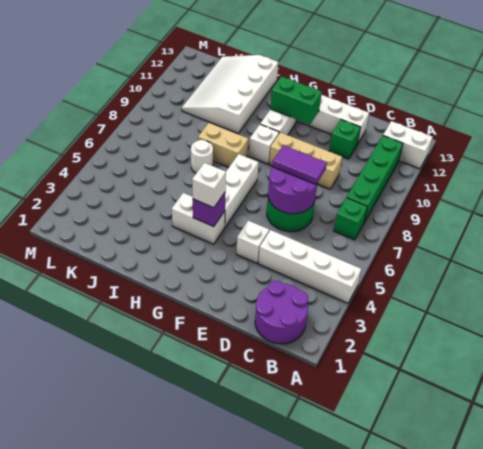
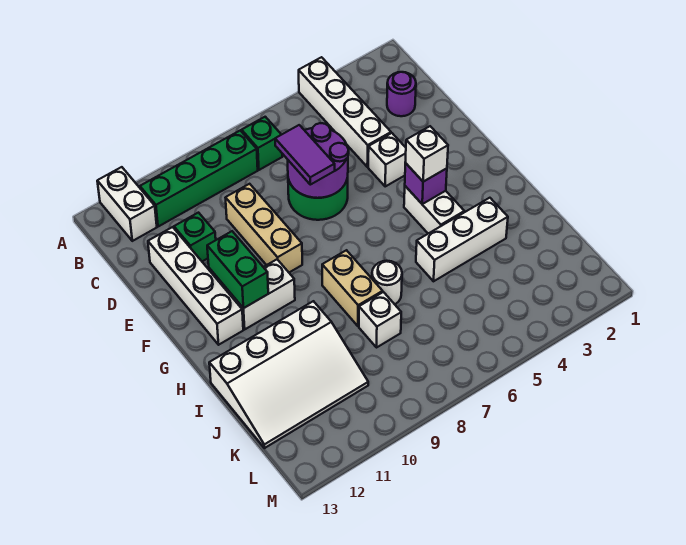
purple round brick B1:C2 level 1 -> purple round brick C2 level 1
white brick G5:G7 level 1 -> white brick I3:I5 level 1
white brick G9 level 1 -> white brick J8 level 1

